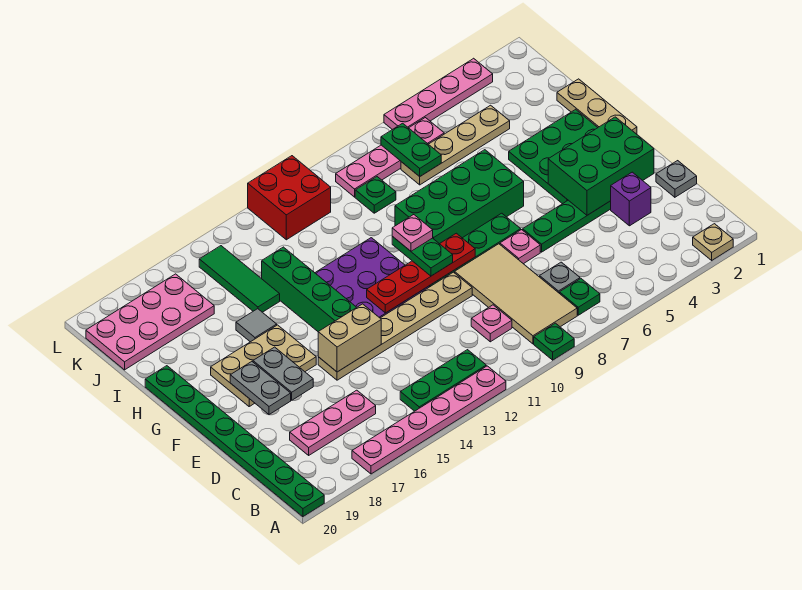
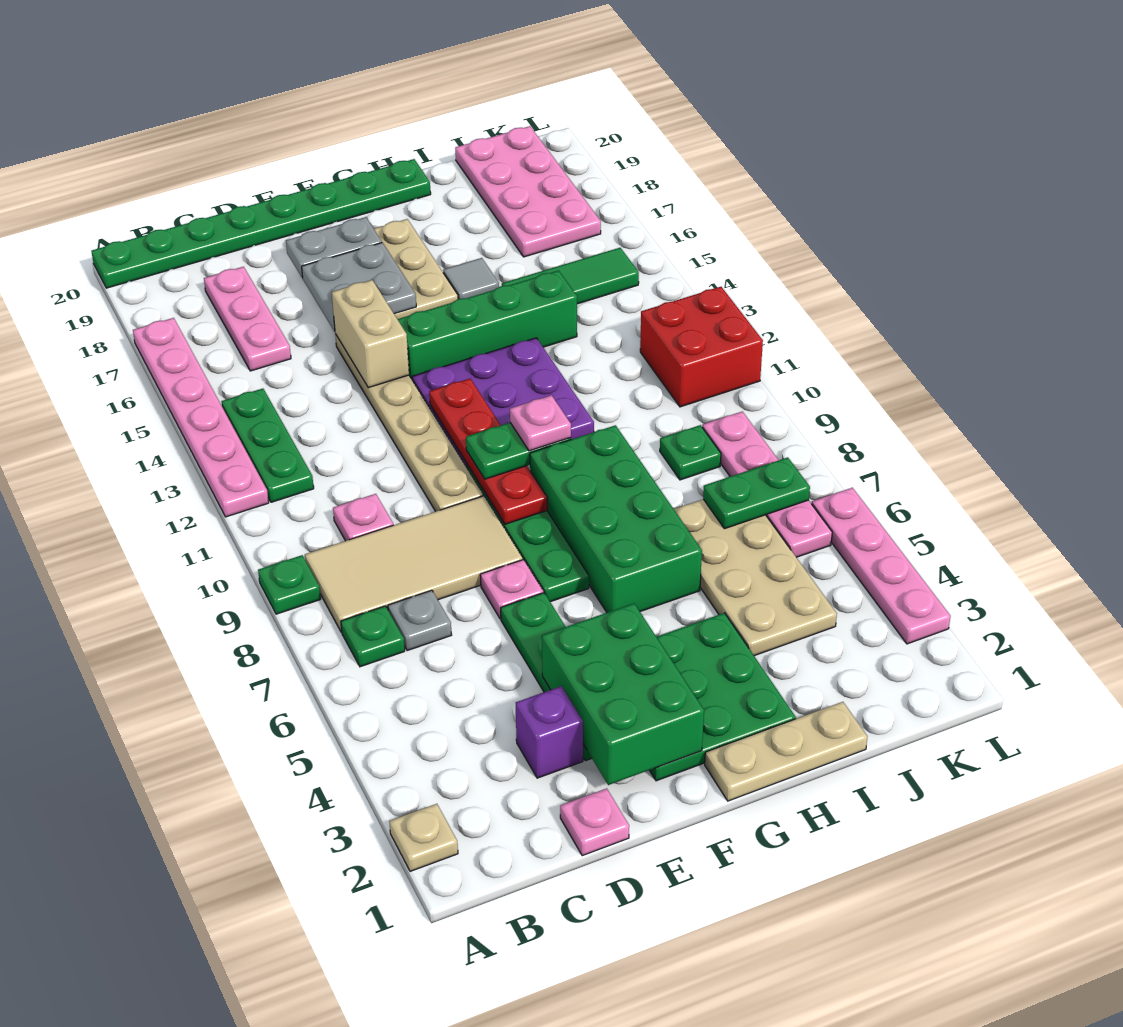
grey plate D1 level 1 -> pink plate D1 level 1
grey plate E17:F17 level 2 -> grey plate E16:F17 level 2
tan plate J4:J7 level 1 -> tan plate I4:J7 level 1

